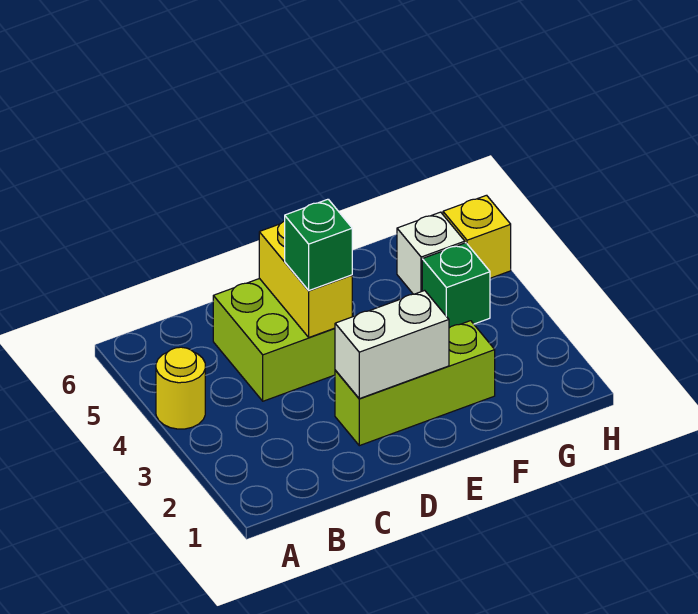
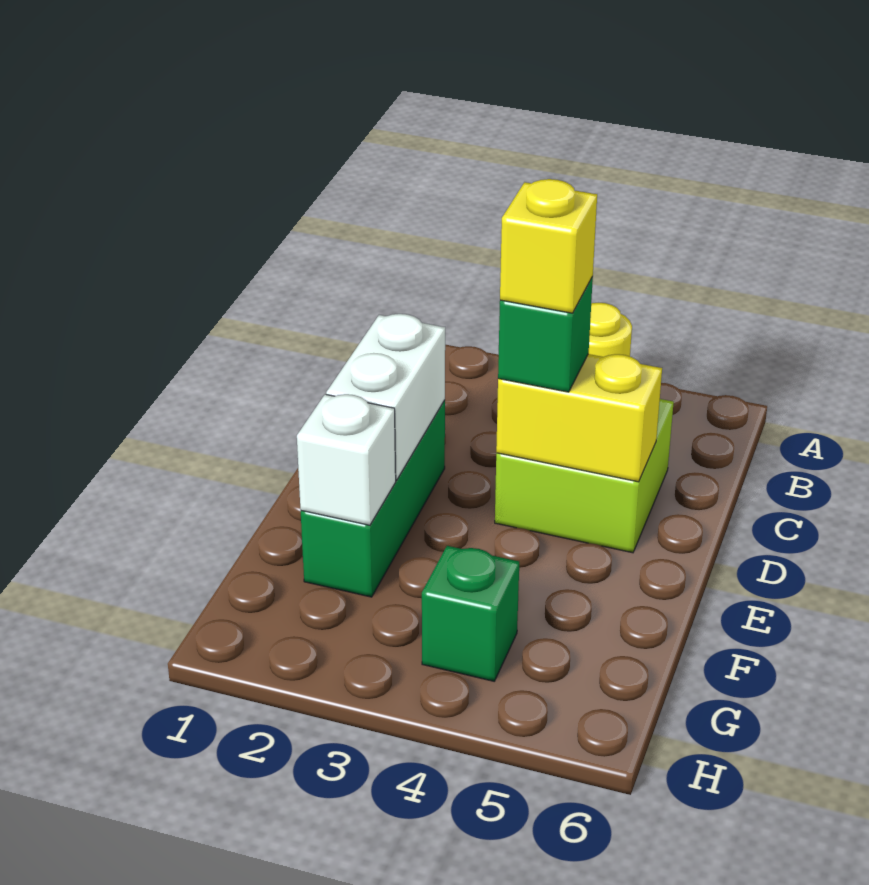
lime brick D2:F2 level 1 -> green brick D2:F2 level 1
white brick G5 level 1 -> white brick F2 level 2
yellow brick H5 level 1 -> yellow brick D4 level 4

